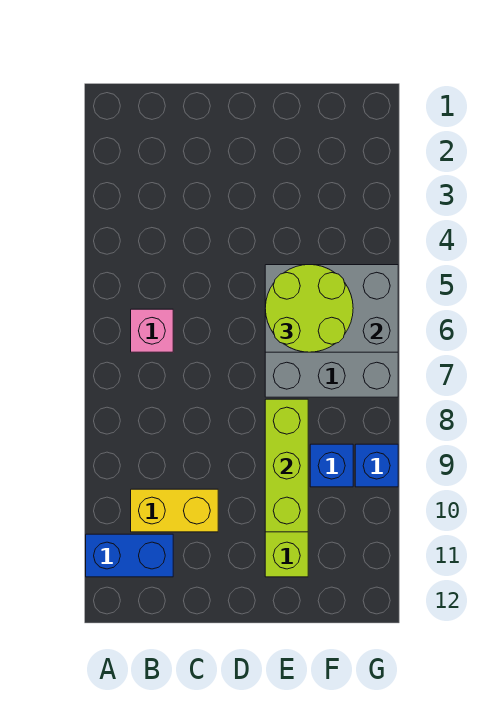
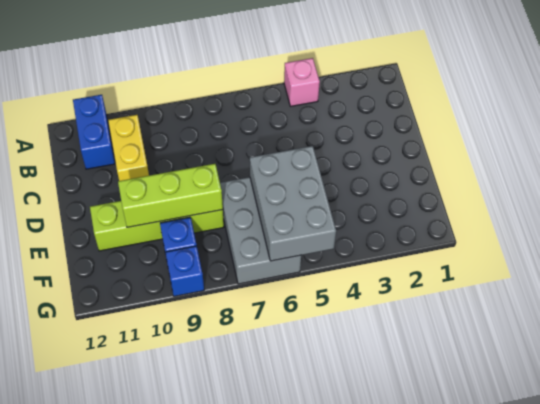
pink brick B6 level 1 -> pink brick A4 level 1
lime round brick E5:F6 level 3 -> none

